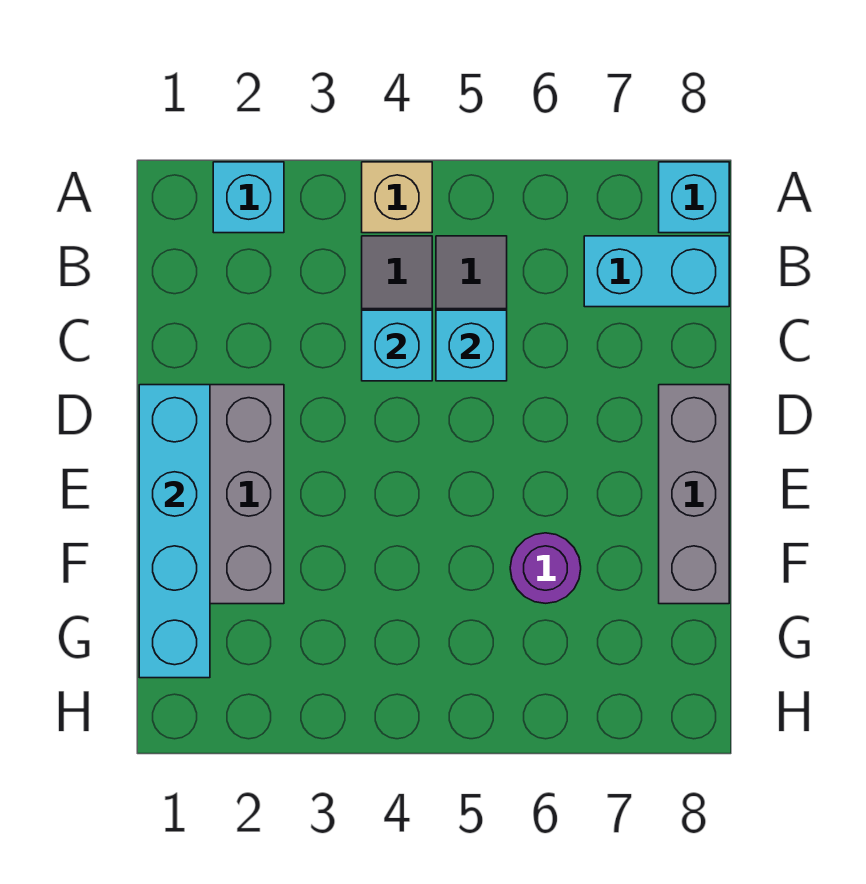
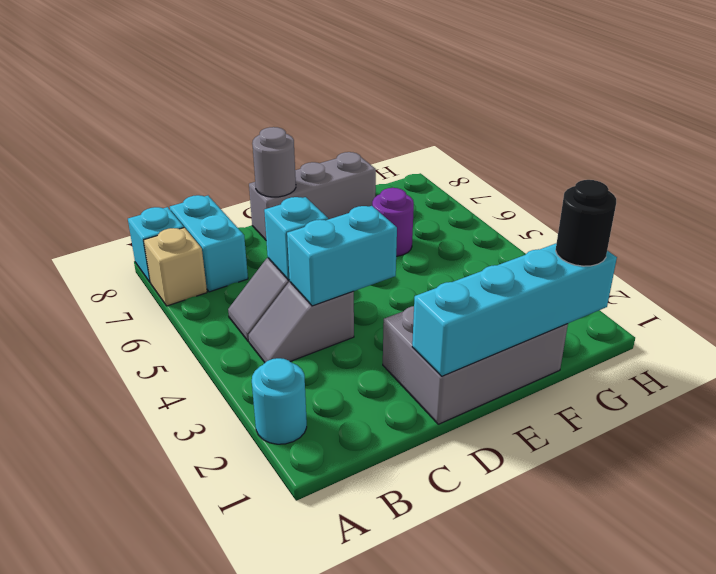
cyan brick A2 level 1 -> cyan round brick A2 level 1
tan brick A4 level 1 -> tan brick A7 level 1
cyan brick C4 level 2 -> cyan brick C4:D4 level 2
none -> grey round brick D8 level 2
none -> black round brick G1 level 3

